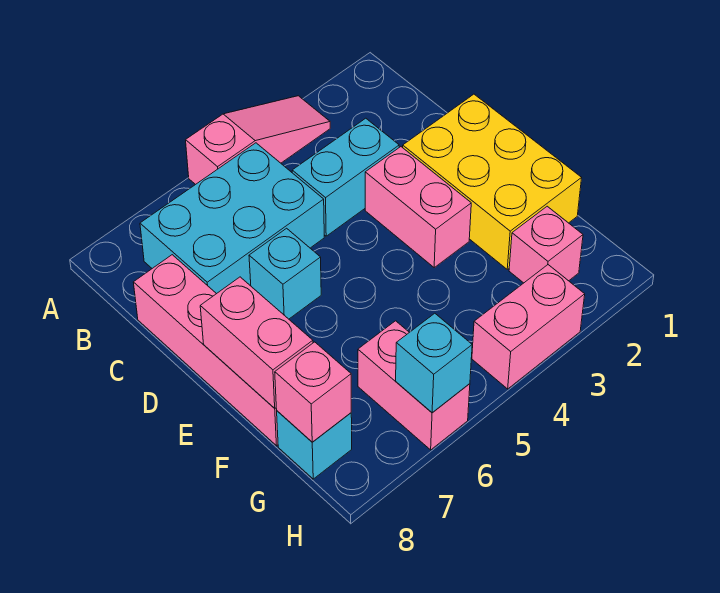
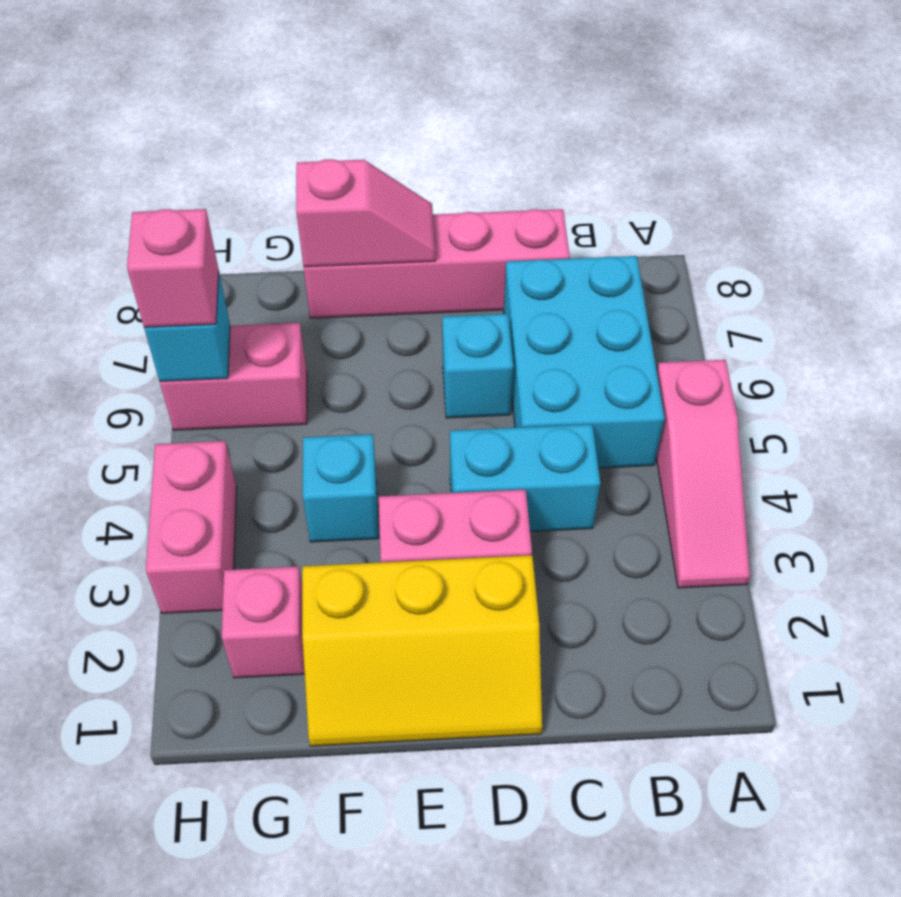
cyan brick C3:C4 level 1 -> cyan brick C4:D4 level 1
yellow brick D1:F2 level 1 -> yellow slope D1:F2 level 1 top 2
pink brick E8:F8 level 2 -> pink slope E8:F8 level 2 top F
cyan brick G8 level 1 -> cyan brick F4 level 1
pink brick G8 level 2 -> pink brick H6 level 3

